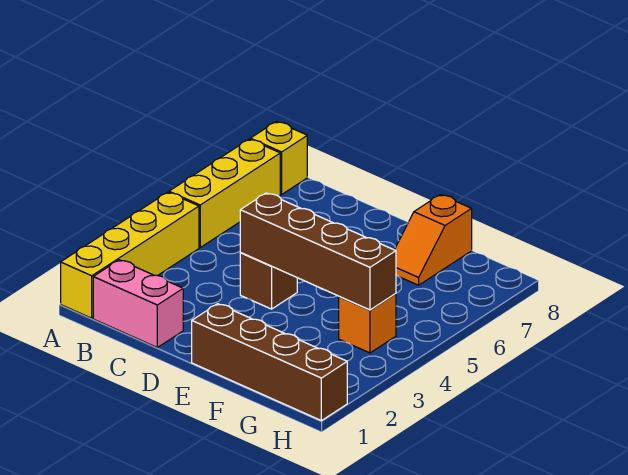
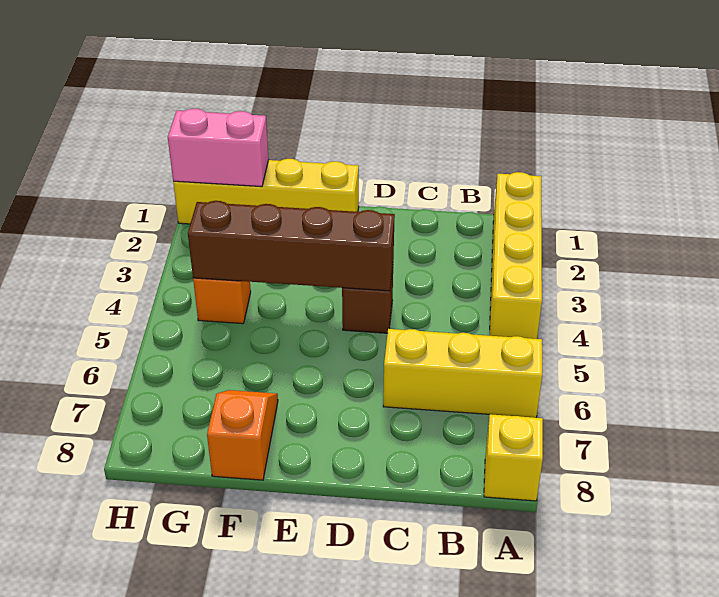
yellow brick A5:A7 level 1 -> yellow brick A6:C6 level 1
pink brick B1:C1 level 1 -> pink brick G1:H1 level 2
brown brick E1:H1 level 1 -> yellow brick E1:H1 level 1

